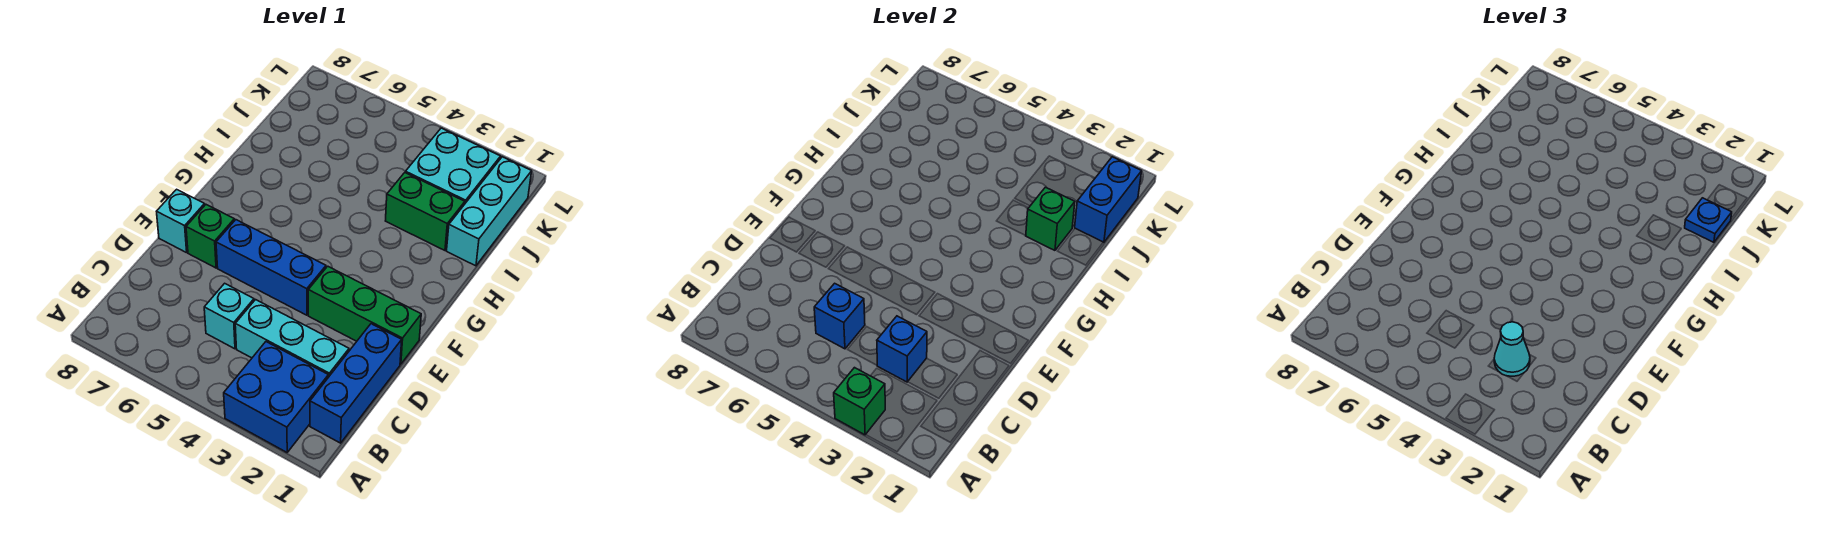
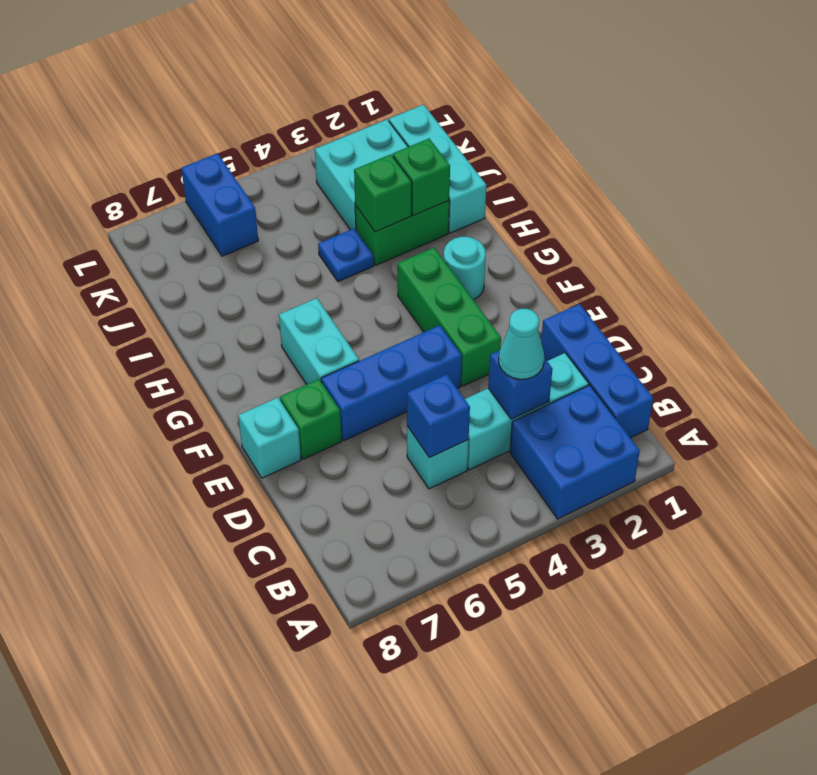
green brick A3 level 2 -> green brick I3 level 2
green brick E1:E3 level 1 -> green brick E3:G3 level 1
none -> cyan brick F6:G6 level 1
none -> cyan round brick G2 level 1
blue brick J1:K1 level 2 -> blue brick K6:L6 level 1
blue plate J1 level 3 -> blue plate I4 level 1

